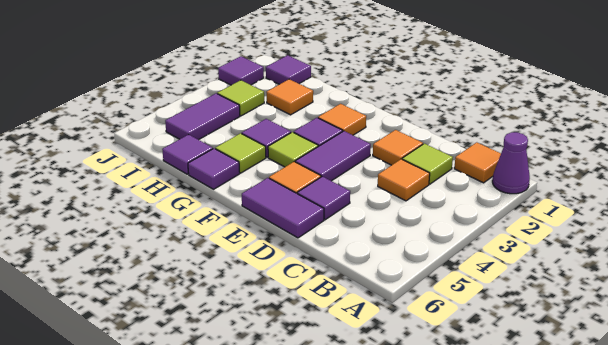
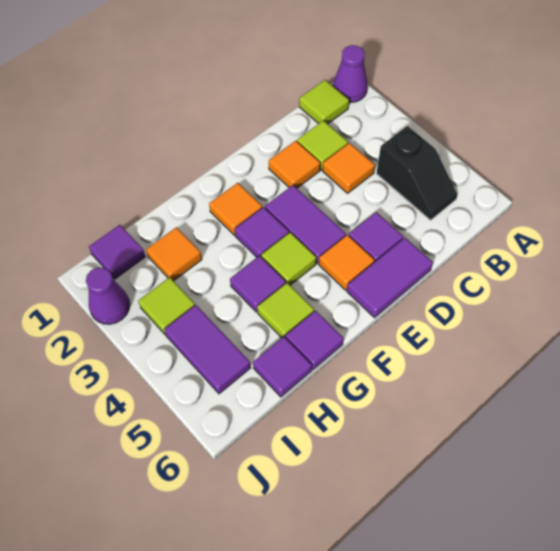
orange tile B1 level 1 -> lime tile B1 level 1
none -> black slope B4:B5 level 1 top 4
purple tile J2 level 1 -> purple cone J2 level 1

